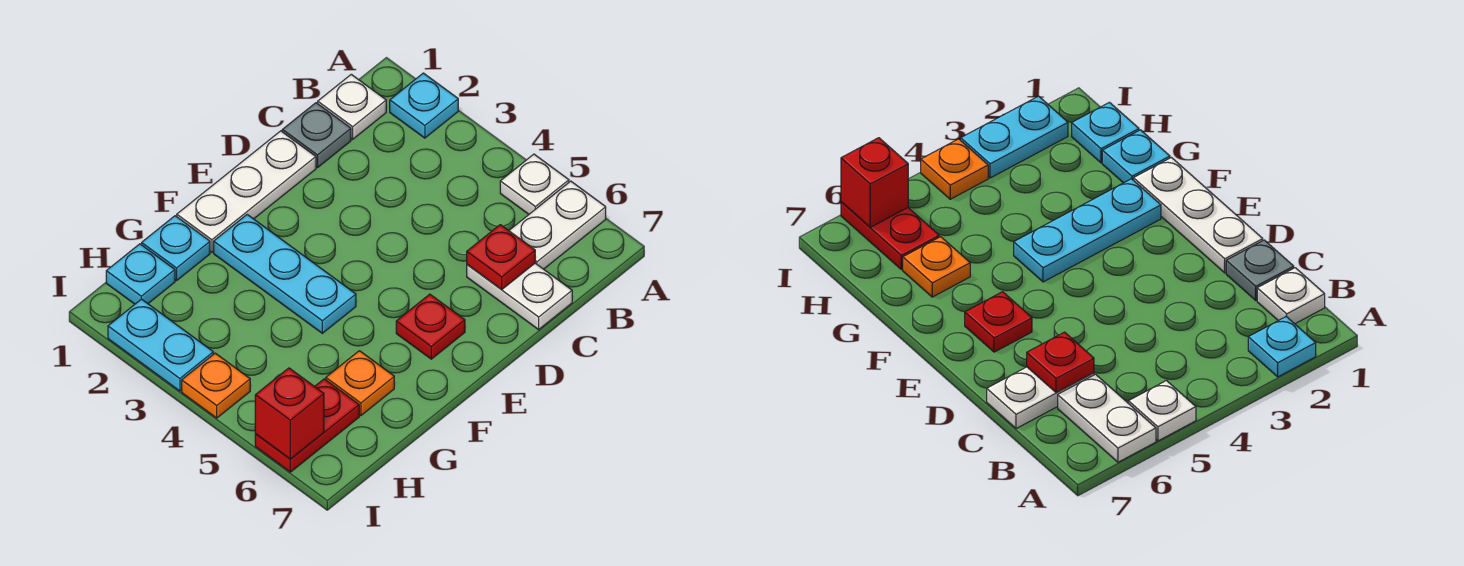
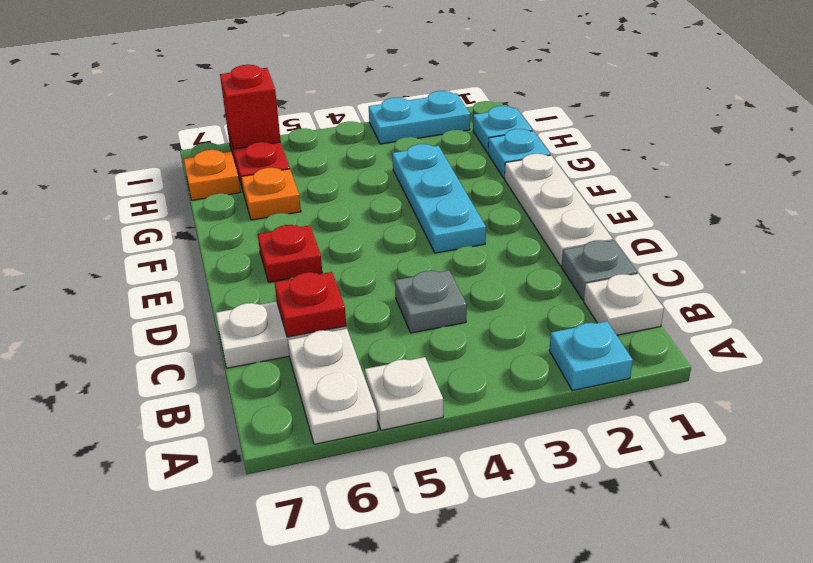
none -> grey plate C4 level 1
cyan plate F2:F4 level 1 -> cyan plate E3:G3 level 1
orange plate I4 level 1 -> orange plate H7 level 1

